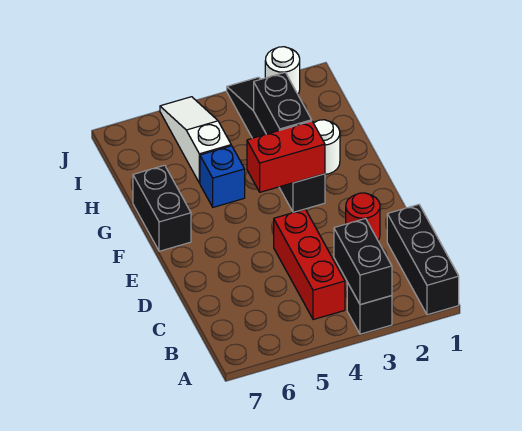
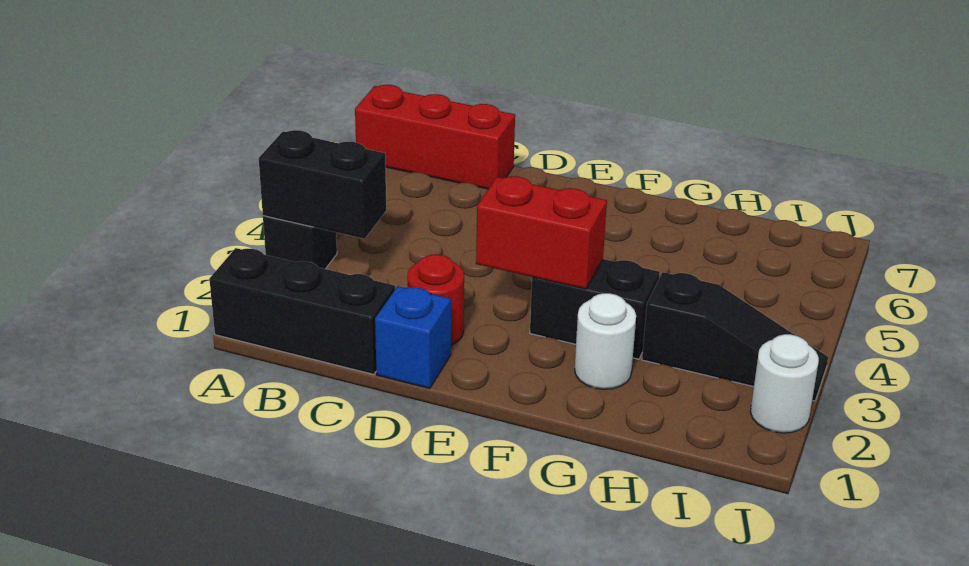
red brick B4:D4 level 1 -> red brick A7:C7 level 1
red brick F3:F4 level 2 -> red brick E3:F3 level 2
black brick F7:G7 level 1 -> none
black brick G3:H3 level 2 -> none
blue brick G5 level 1 -> blue brick D1 level 1
white slope H5:J5 level 1 top H -> none

